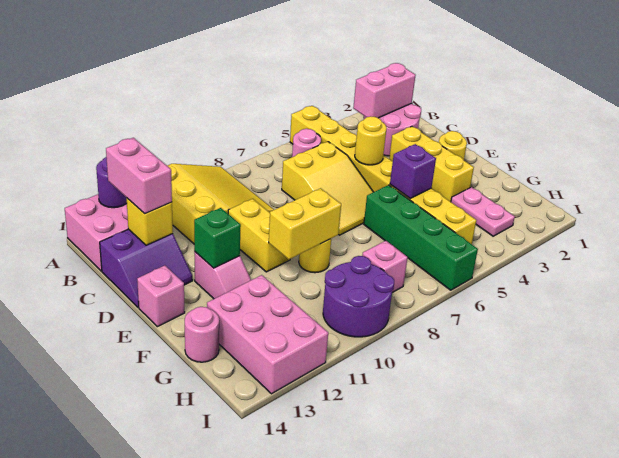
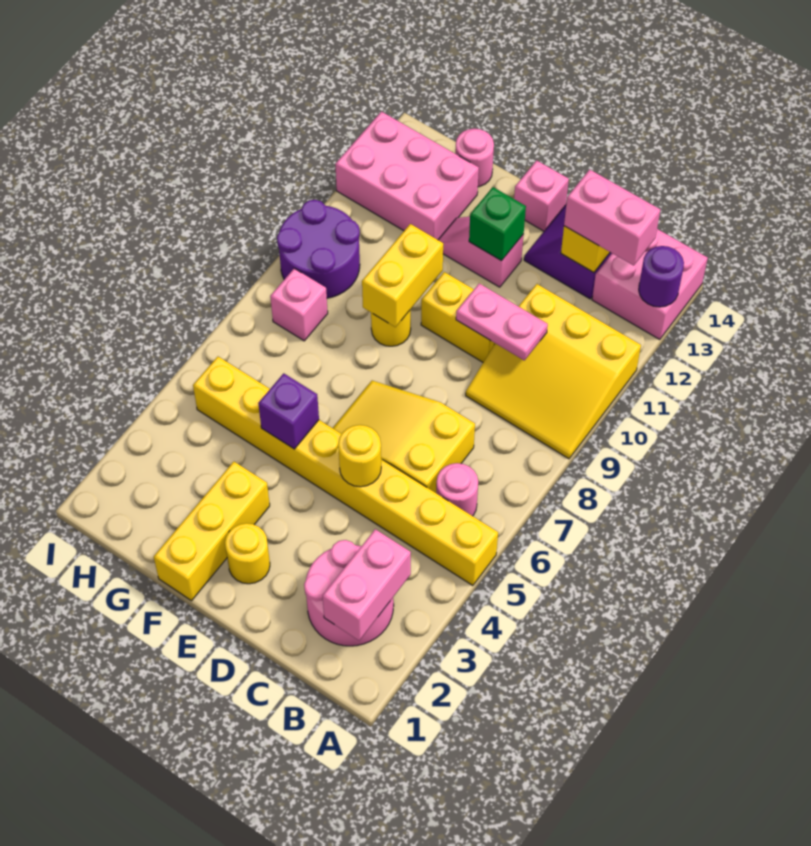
yellow brick D3:F3 level 1 -> yellow brick F1:F3 level 1
green brick F6:I6 level 1 -> none
pink plate G3:H3 level 1 -> pink plate C10:D10 level 2

